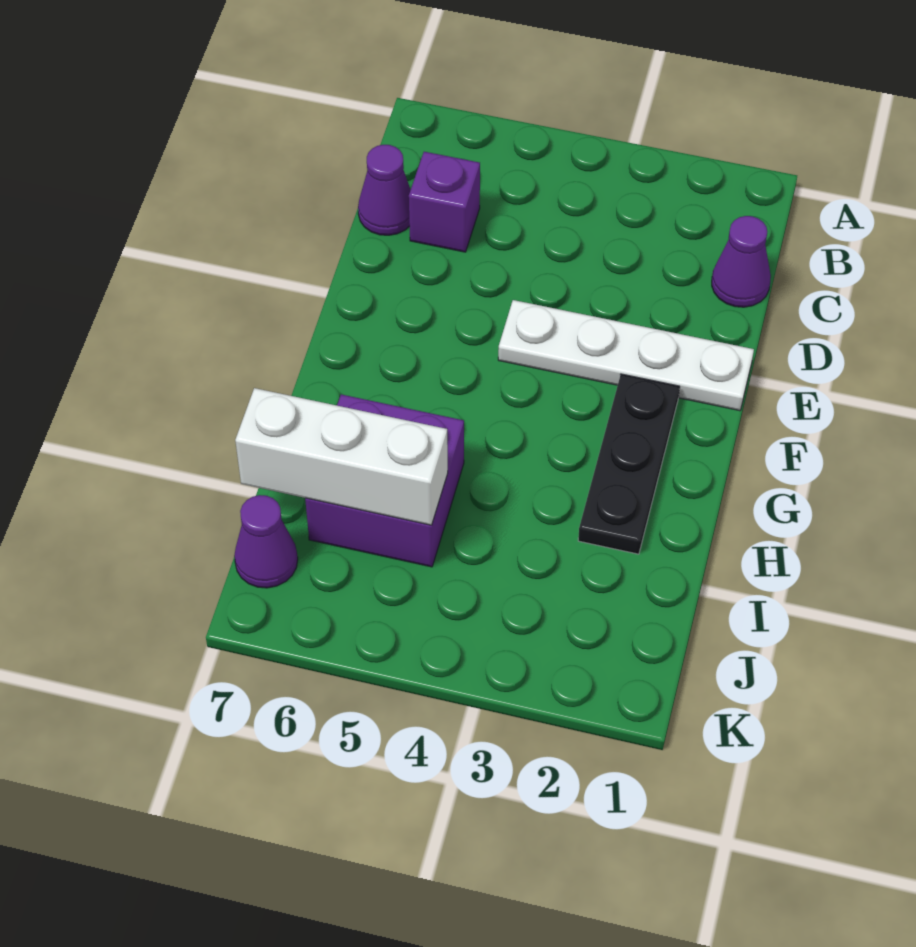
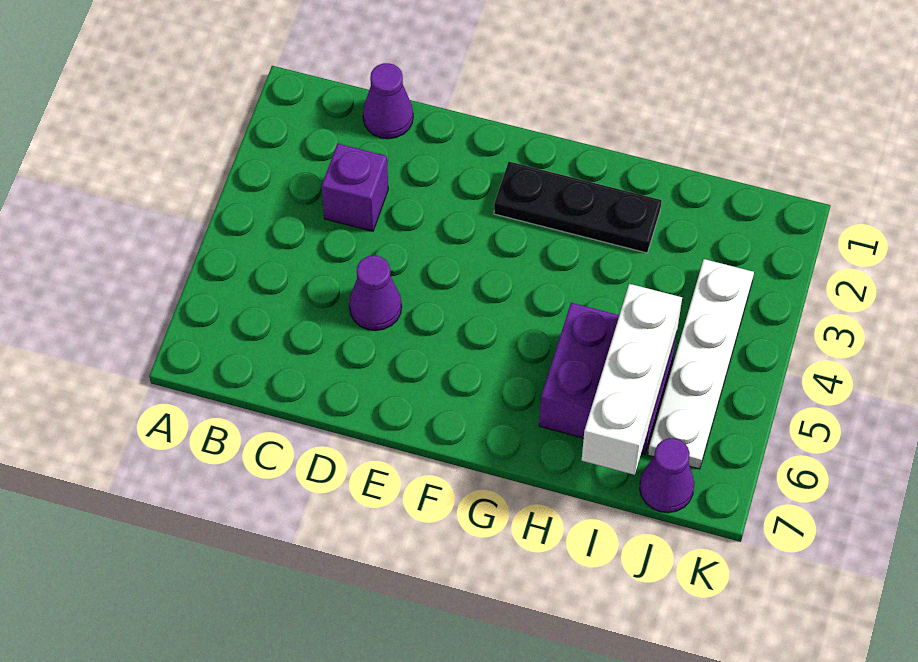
purple brick C6 level 1 -> purple brick C3 level 1
purple cone C7 level 1 -> purple cone D5 level 1
white plate E1:E4 level 1 -> white plate J3:J6 level 1

